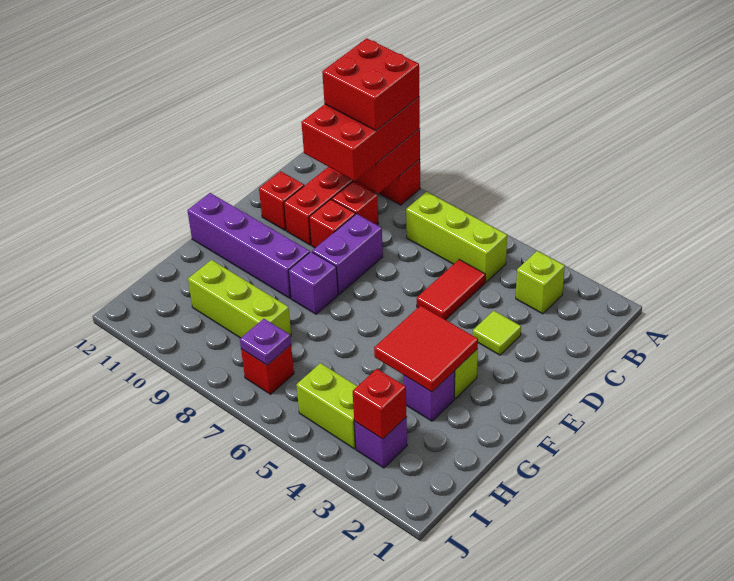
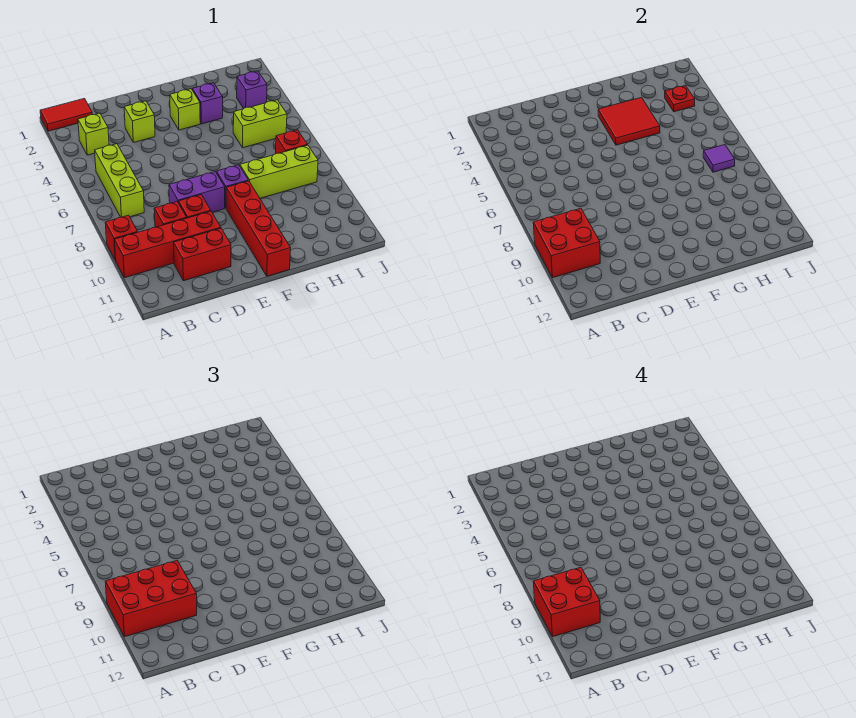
red tile C5:D5 level 1 -> red tile A1:B1 level 1
lime tile D3 level 1 -> lime brick D3 level 1
red brick D11 level 1 -> red brick C11:D11 level 1
purple brick F9:F12 level 1 -> red brick F9:F12 level 1
lime brick H8:H10 level 1 -> lime brick G8:I8 level 1
red brick I3 level 2 -> red plate I3 level 2
lime brick I4:I5 level 1 -> lime brick H5:I5 level 1
purple plate I7 level 2 -> purple tile I7 level 2

